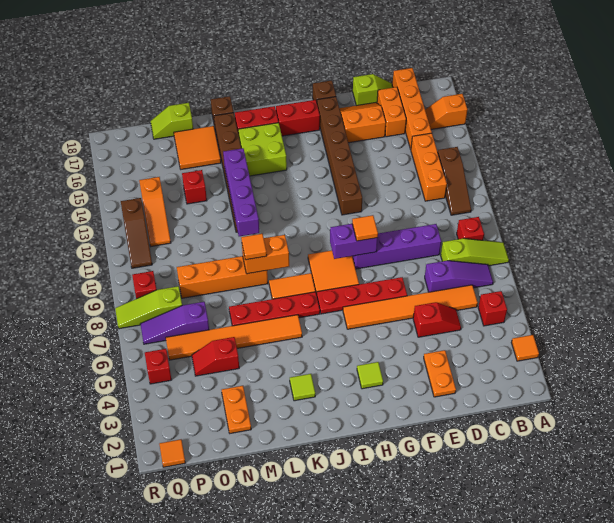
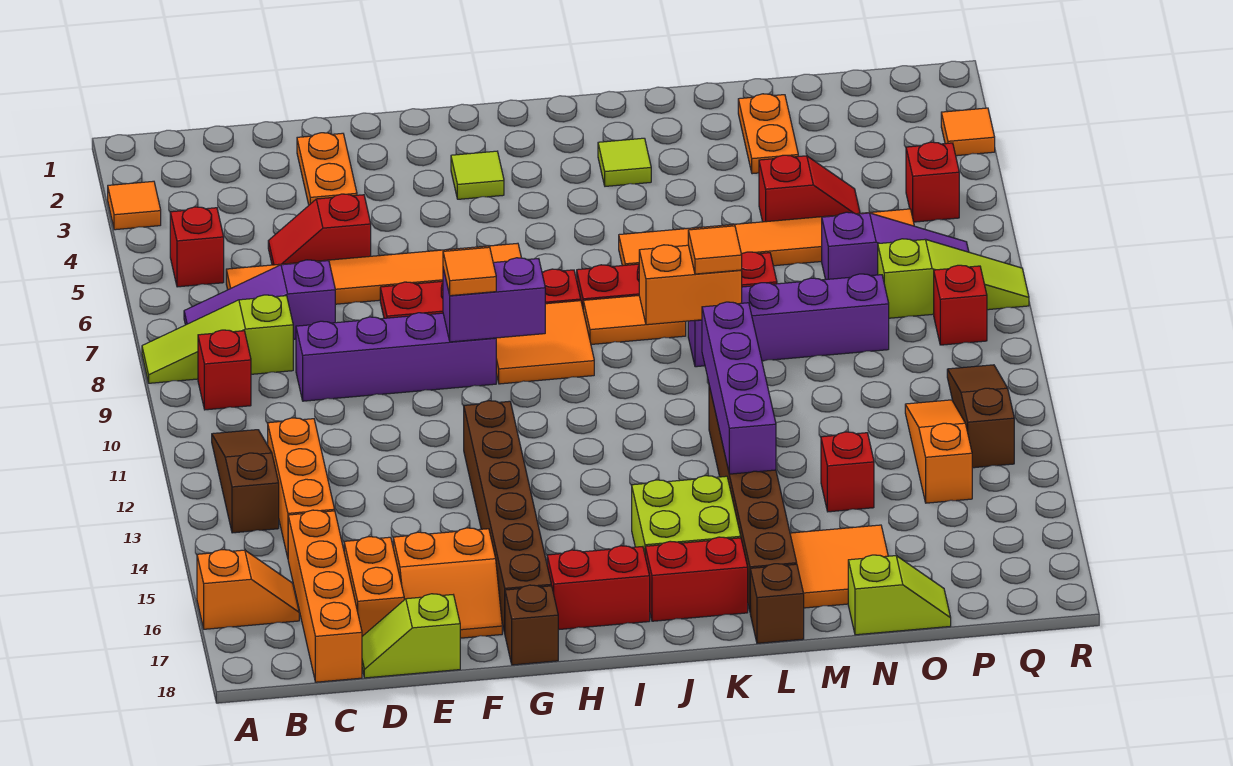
orange brick L9:O9 level 1 -> purple brick L9:O9 level 1
orange tile Q1 level 1 -> orange tile R3 level 1

